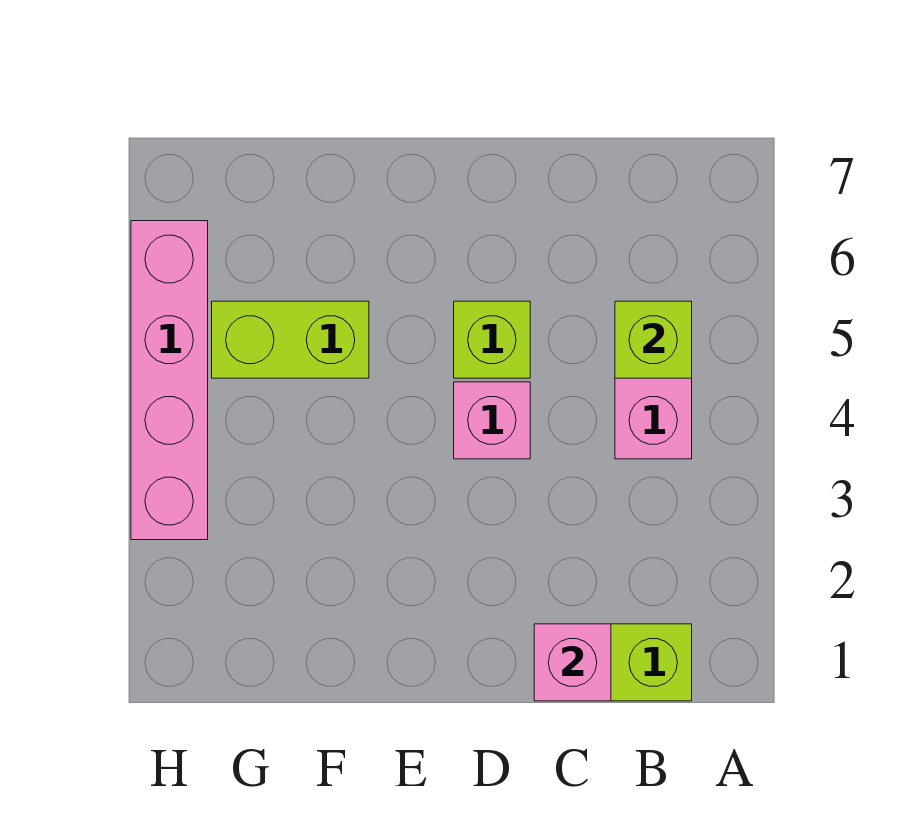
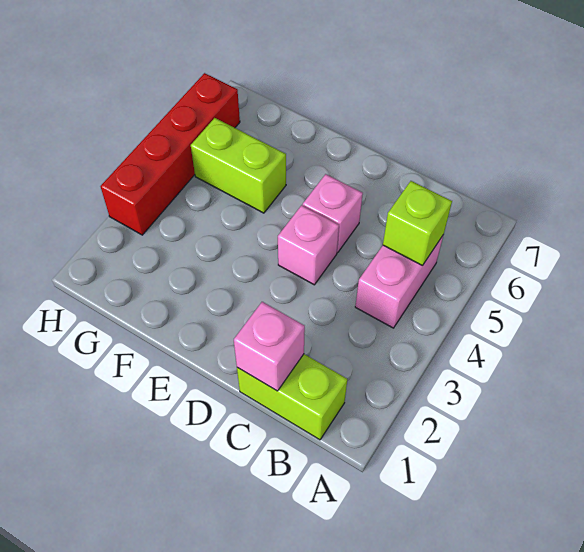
lime brick D5 level 1 -> pink brick D5 level 1
pink brick H3:H6 level 1 -> red brick H3:H6 level 1

